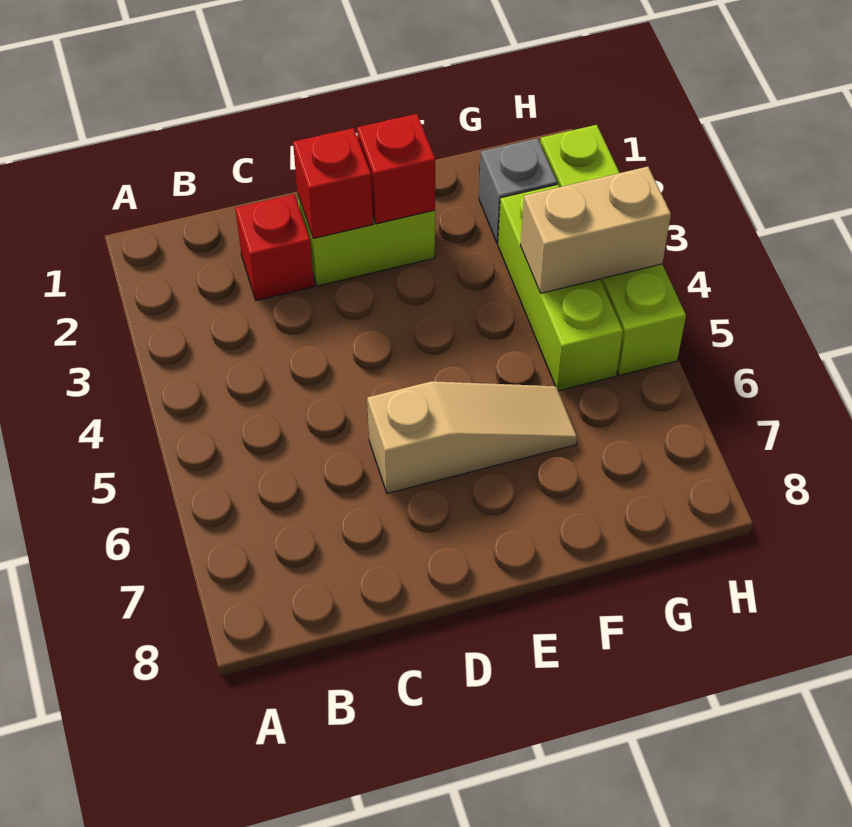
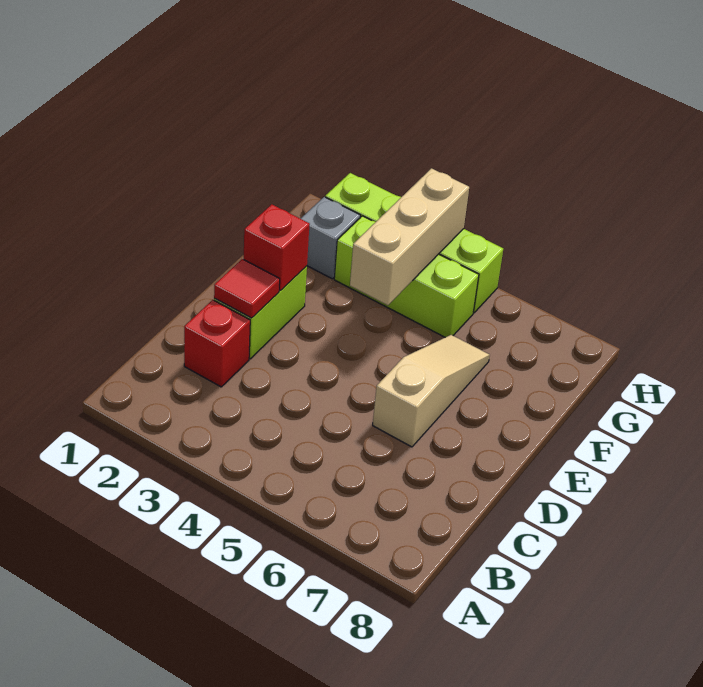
red brick D2 level 2 -> red tile D2 level 2
tan brick G4:H4 level 2 -> tan brick F4:H4 level 2

